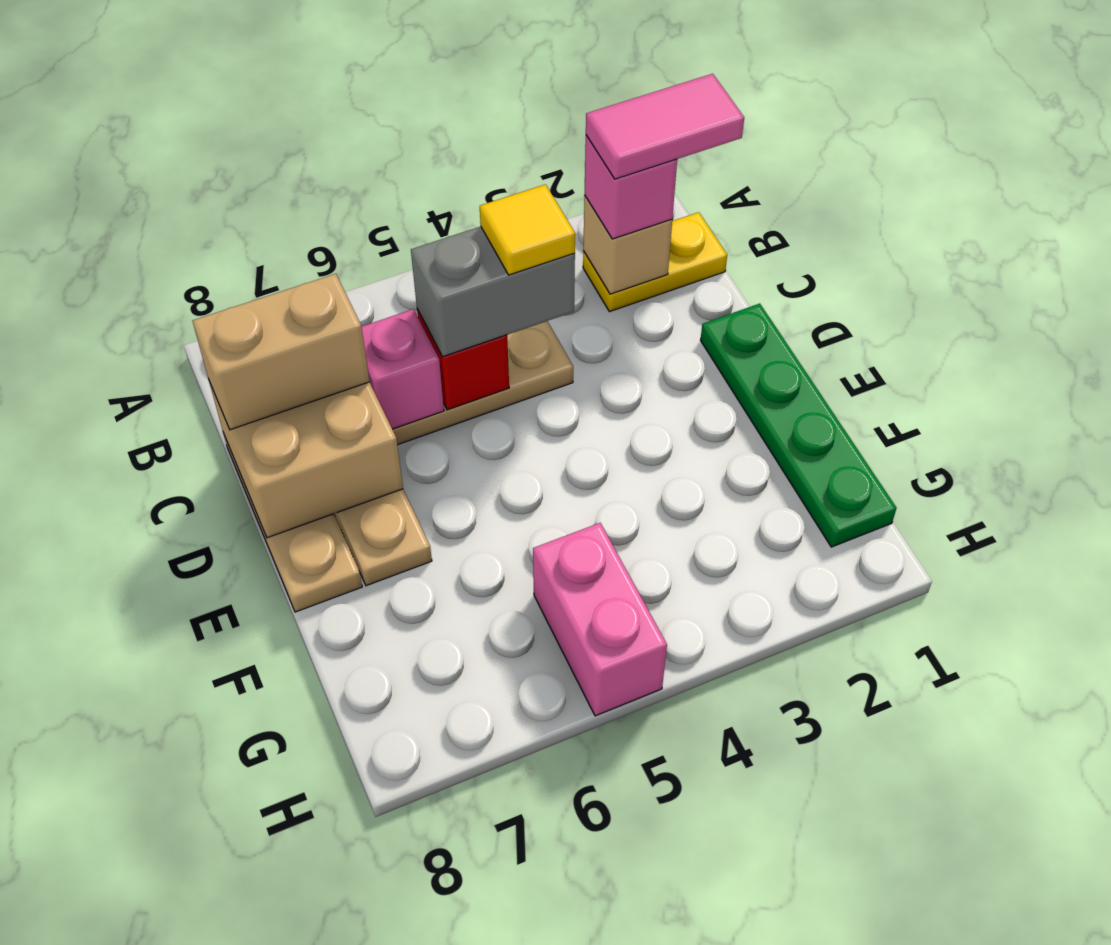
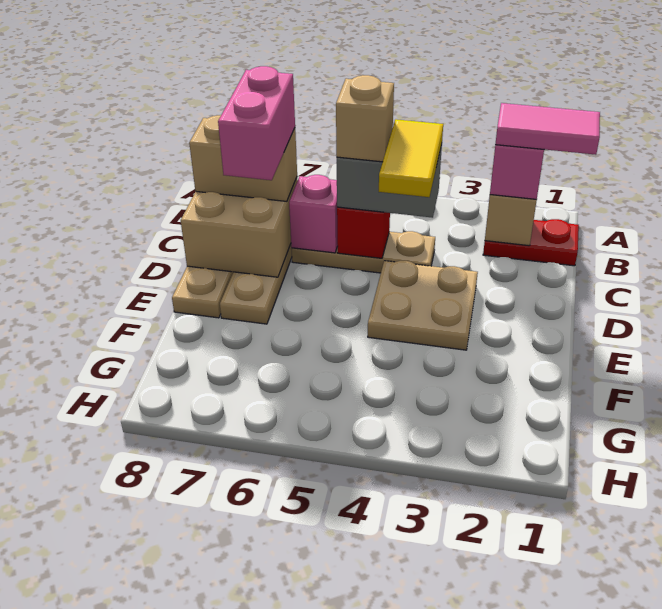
yellow plate B1:B2 level 1 -> red plate B1:B2 level 1
yellow tile C4 level 4 -> yellow tile C4:D4 level 4
none -> tan brick C5 level 4
green plate D1:G1 level 1 -> none
none -> tan plate D3:E4 level 1
pink brick G5:H5 level 1 -> pink brick C7:D7 level 4

